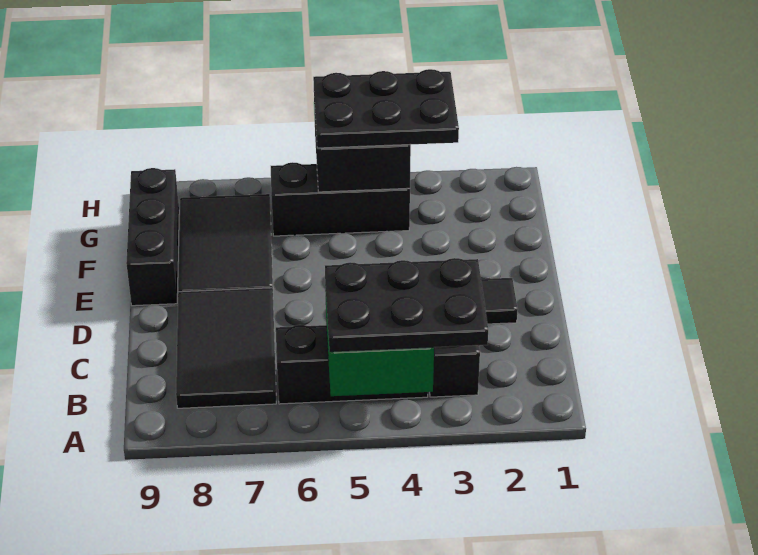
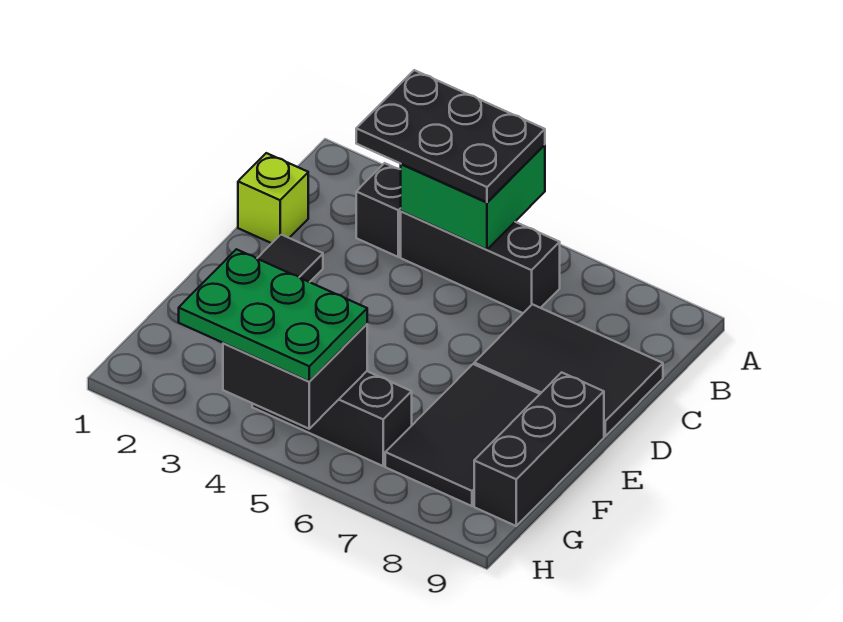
black tile B7:D8 level 1 -> black tile C7:D9 level 1
none -> lime brick C1 level 1
black plate G3:H5 level 3 -> green plate G3:H5 level 3

